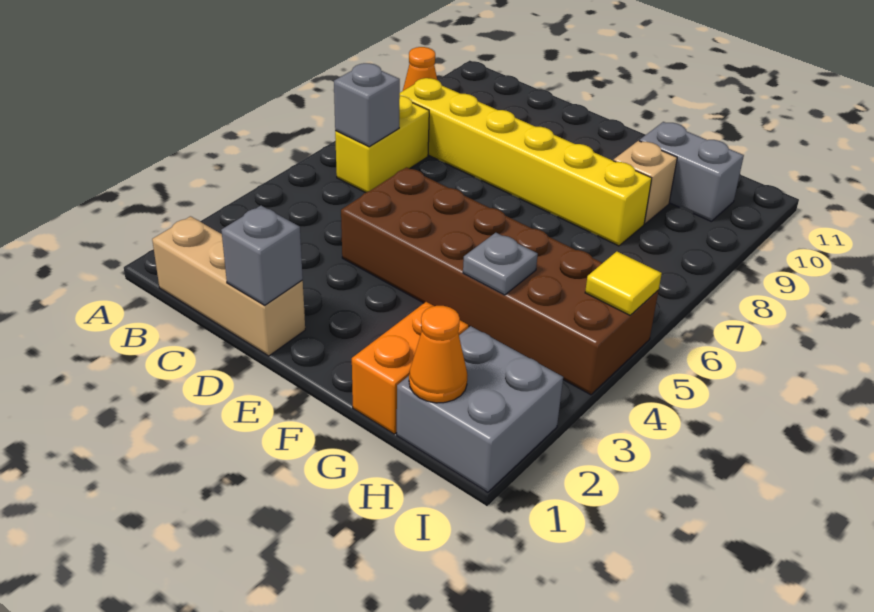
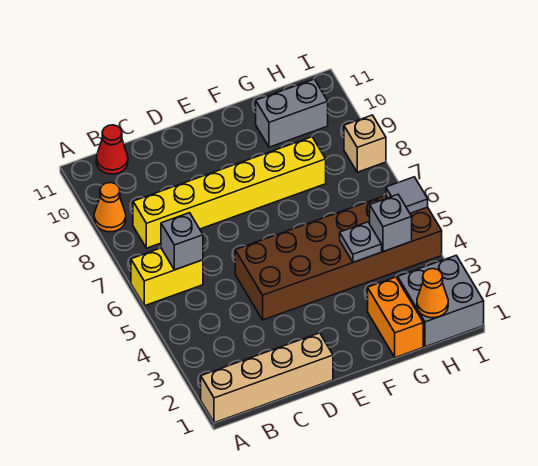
tan brick B1:D1 level 1 -> tan brick A1:D1 level 1
yellow brick B6:B7 level 1 -> yellow brick A6:B6 level 1
none -> red cone B11 level 1
grey brick D1 level 2 -> grey brick H4 level 2
tan brick G9 level 1 -> tan brick I8 level 1
yellow tile I5 level 2 -> grey tile I5 level 2

